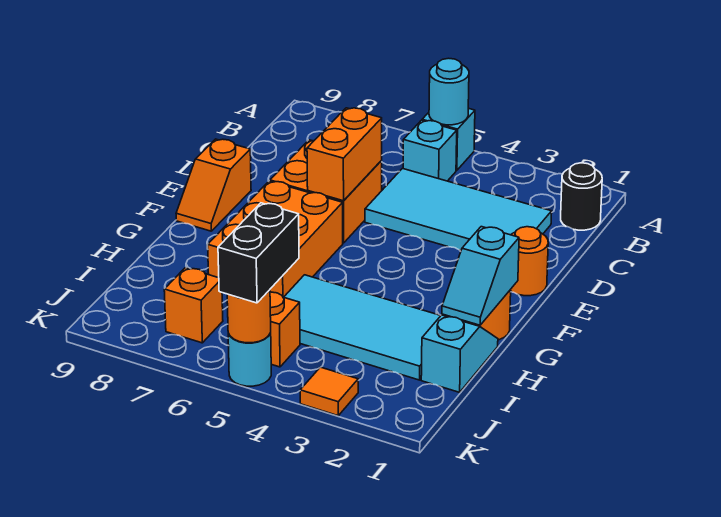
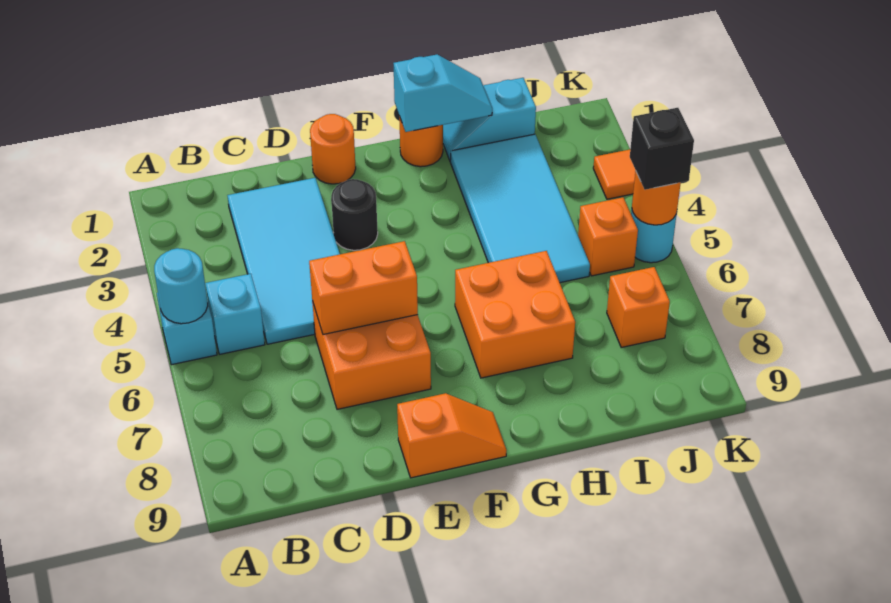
black round brick B1 level 1 -> black round brick E3 level 1
orange brick F6:H7 level 1 -> orange brick G6:H7 level 1
black brick J5:K5 level 3 -> black brick K5 level 3

